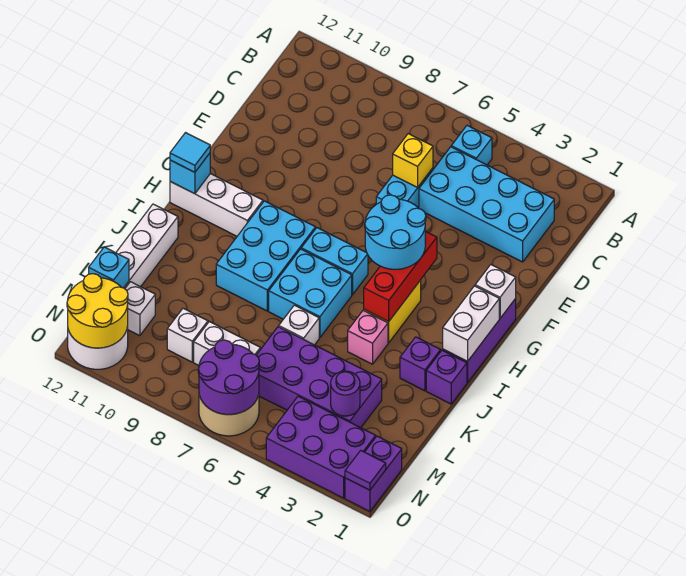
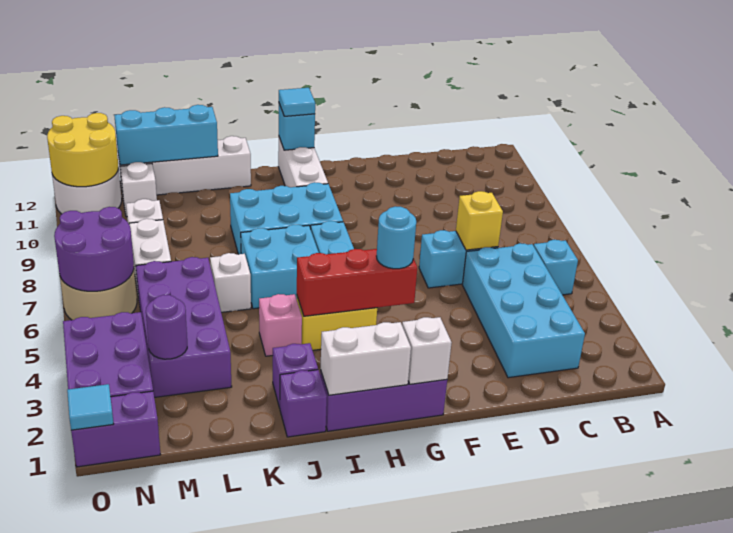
cyan round brick G4:H5 level 3 -> cyan round brick G4 level 3
cyan brick M12 level 2 -> cyan brick K12:M12 level 2
purple tile O1 level 2 -> cyan tile O1 level 2

